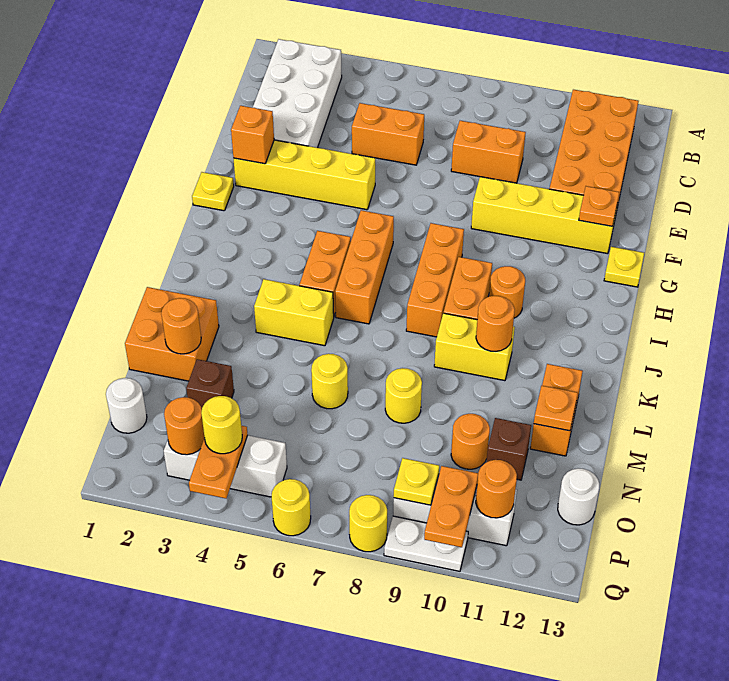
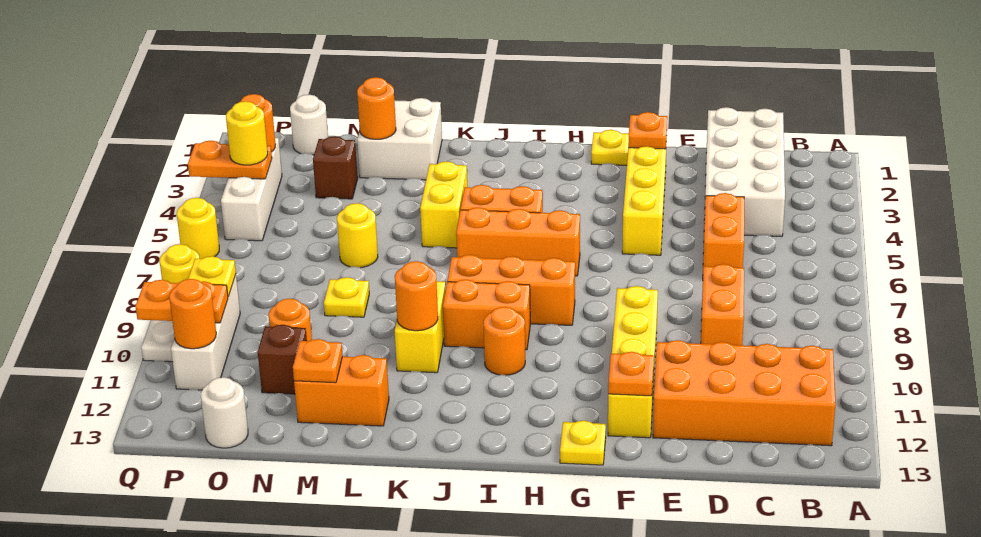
white brick B2:E3 level 1 -> white brick C1:D4 level 1
orange brick F2 level 2 -> orange plate F2 level 2
orange brick L1:M2 level 1 -> white brick L1:M2 level 1
yellow round brick M8 level 1 -> yellow plate M8 level 1

